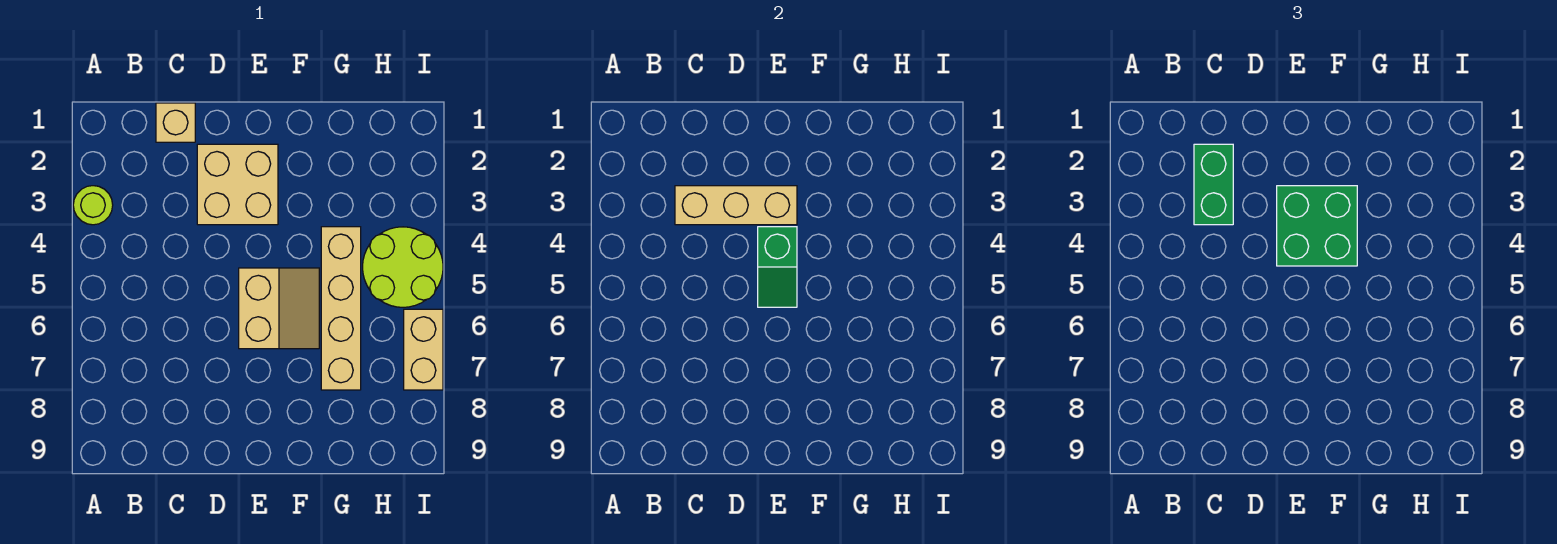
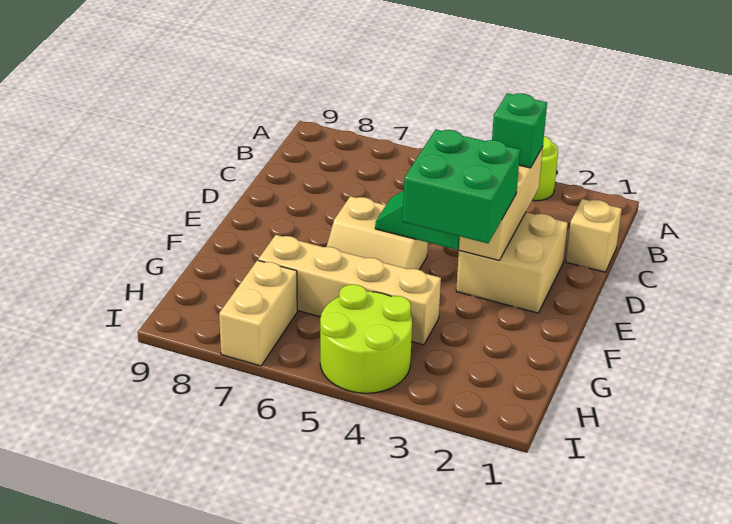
green brick C2:C3 level 3 -> green brick C3 level 3
tan brick I6:I7 level 1 -> tan brick H7:I7 level 1

